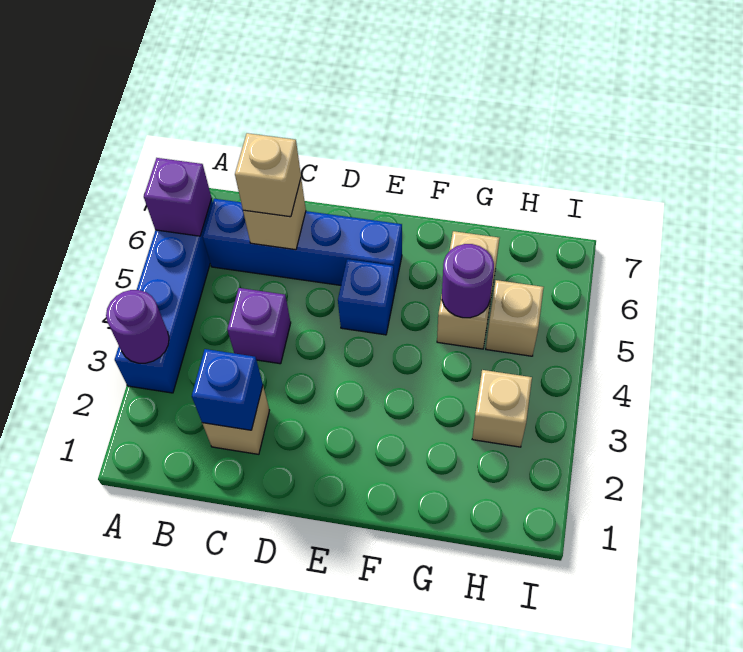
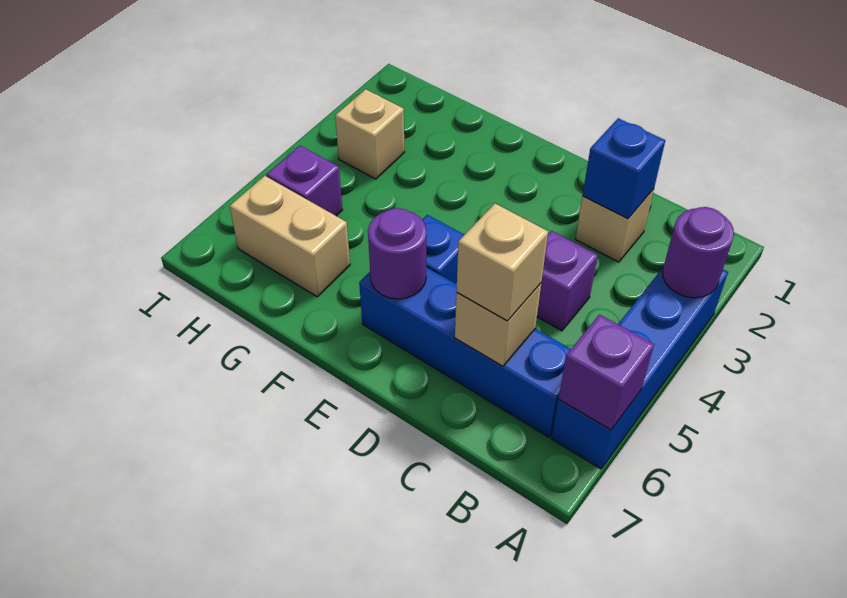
tan brick G5:G6 level 1 -> tan brick G6:H6 level 1
purple round brick G5 level 2 -> purple round brick E6 level 2
tan brick H5 level 1 -> purple brick H5 level 1

